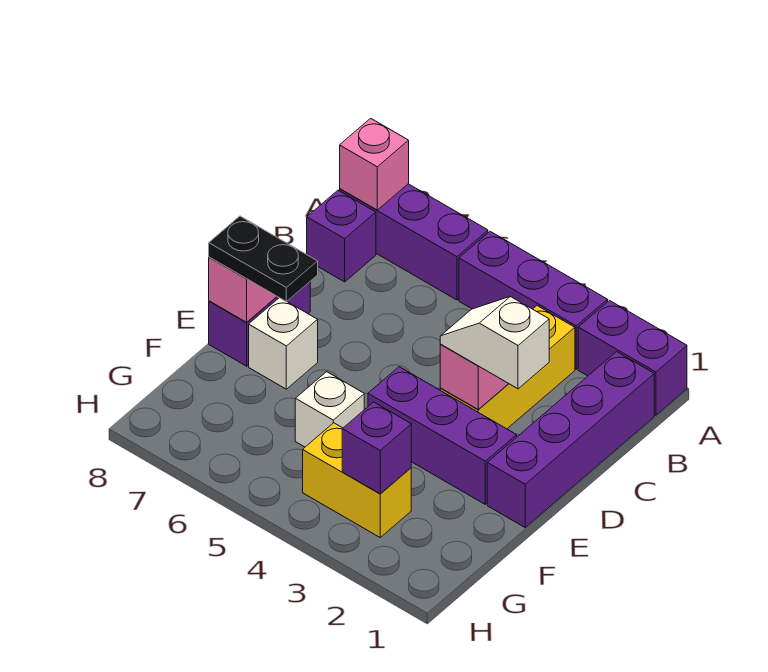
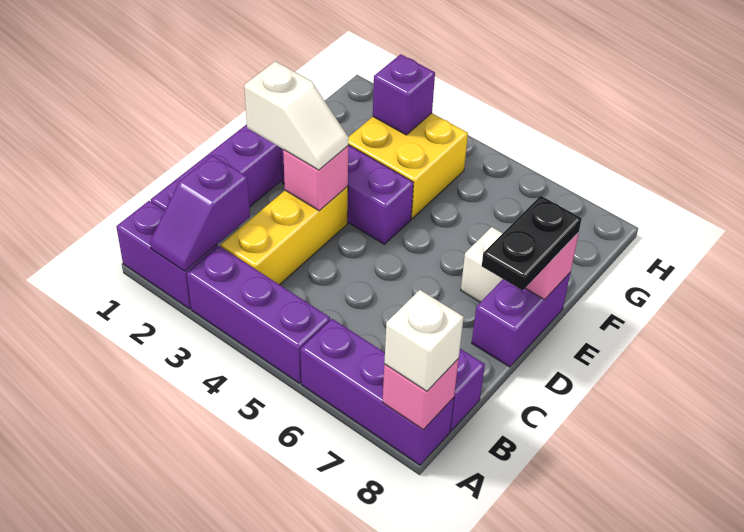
none -> purple slope A2:B2 level 2 top B
black plate E7:E8 level 3 -> black plate D8:E8 level 3
white brick F5 level 1 -> white brick A8 level 3
yellow brick G3:G4 level 1 -> yellow brick F3:G4 level 1

